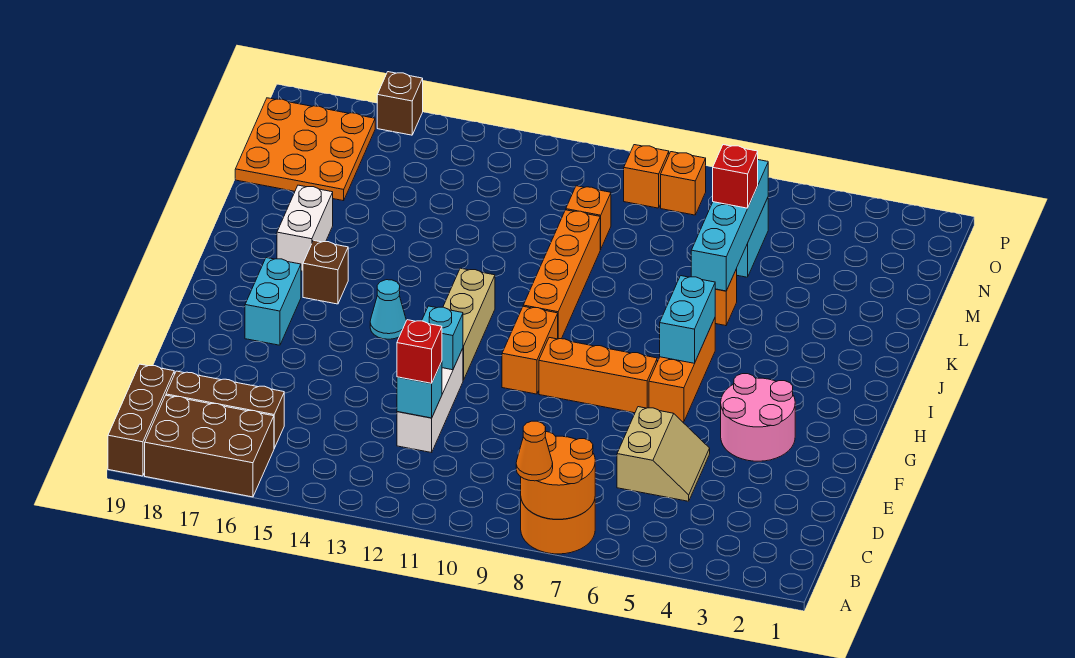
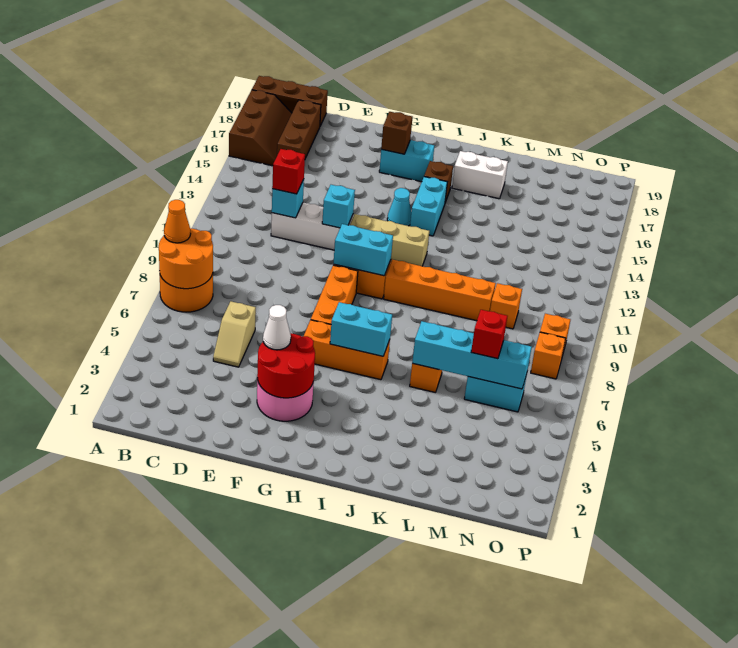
brown brick A16:B18 level 1 -> brown slope A16:B18 level 1 top A
tan slope D5:E6 level 1 top 6 -> tan slope D5:D6 level 1 top 6
none -> red round brick F3:G4 level 2
none -> white cone F4 level 3
none -> cyan brick G10:H10 level 2
none -> cyan brick I14:I15 level 1
orange plate M17:O19 level 1 -> none
brown brick P16 level 1 -> brown brick G17 level 2

